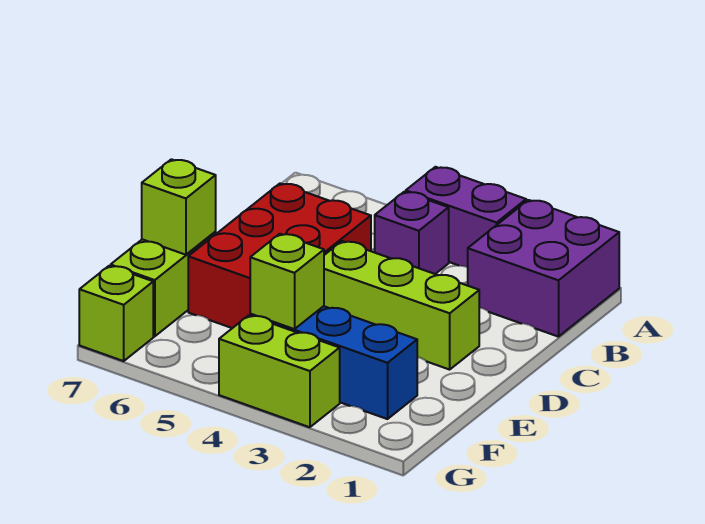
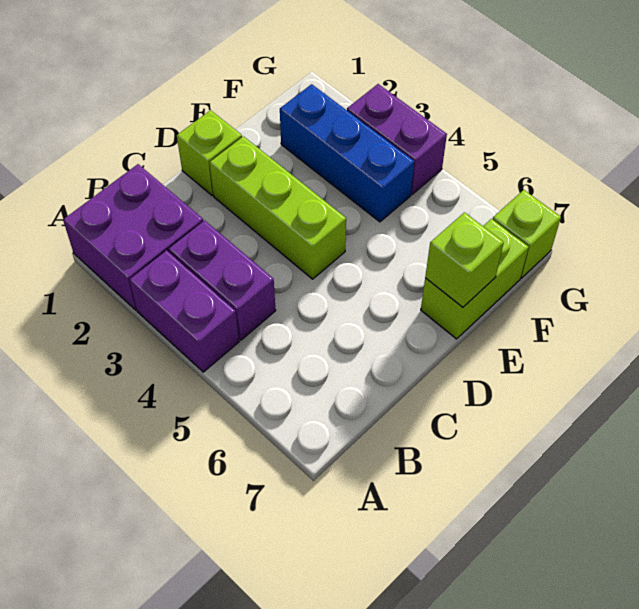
purple brick B4 level 1 -> purple brick B3:B4 level 1
red brick C5:E6 level 1 -> none
lime brick F4 level 2 -> lime brick D1 level 1
lime brick G3:G4 level 1 -> purple brick G3:G4 level 1

